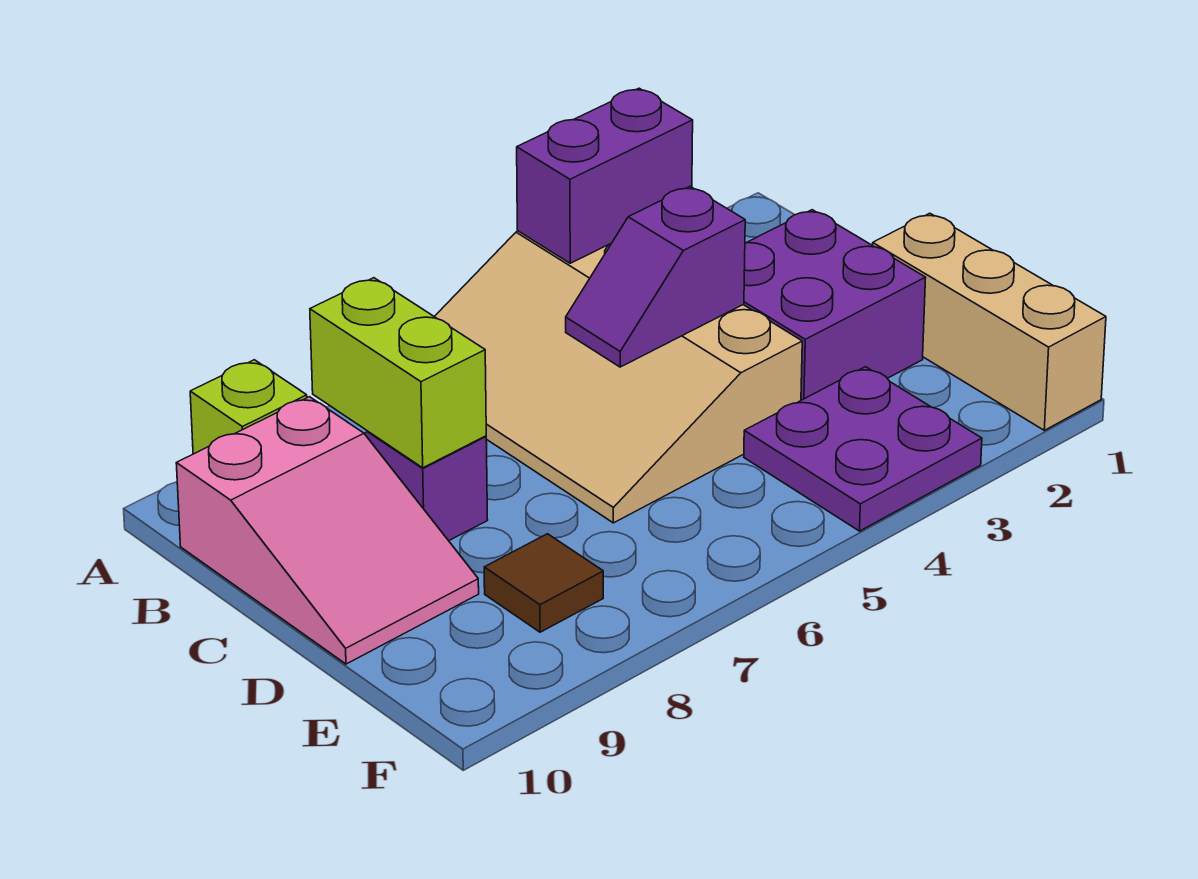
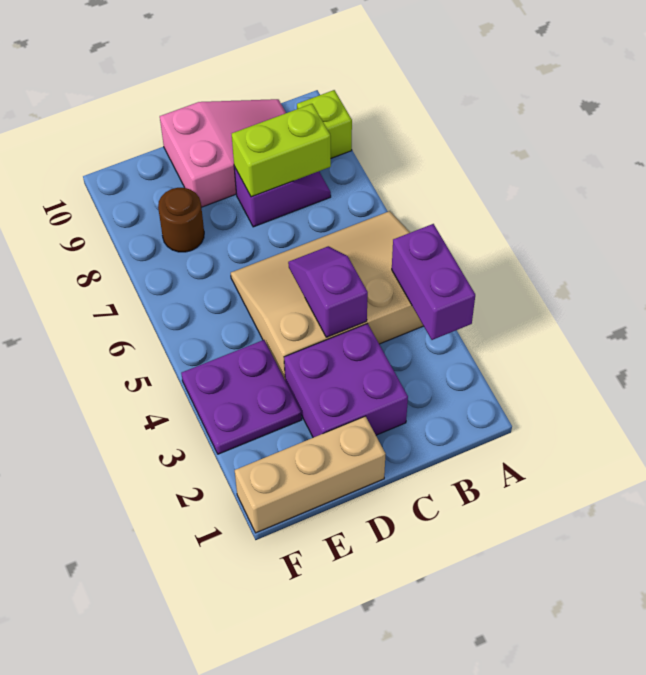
pink slope B9:D10 level 1 top B -> pink slope B9:D10 level 1 top D
brown tile E8 level 1 -> brown round brick E8 level 1

